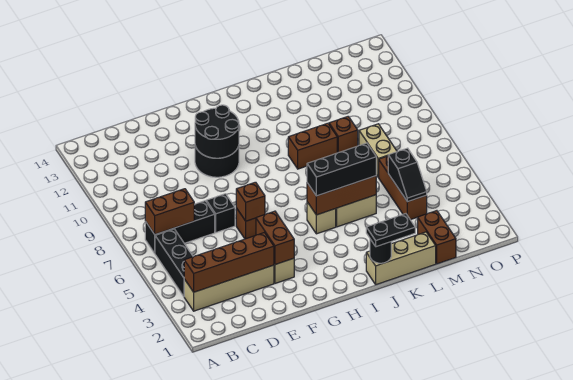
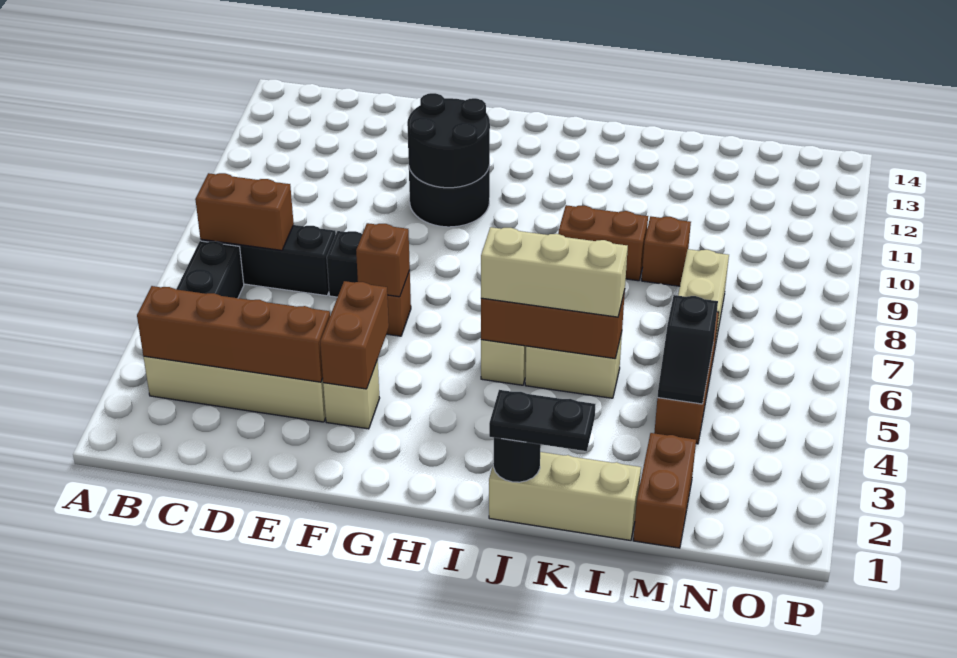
black brick I5:K5 level 3 -> tan brick I5:K5 level 3

